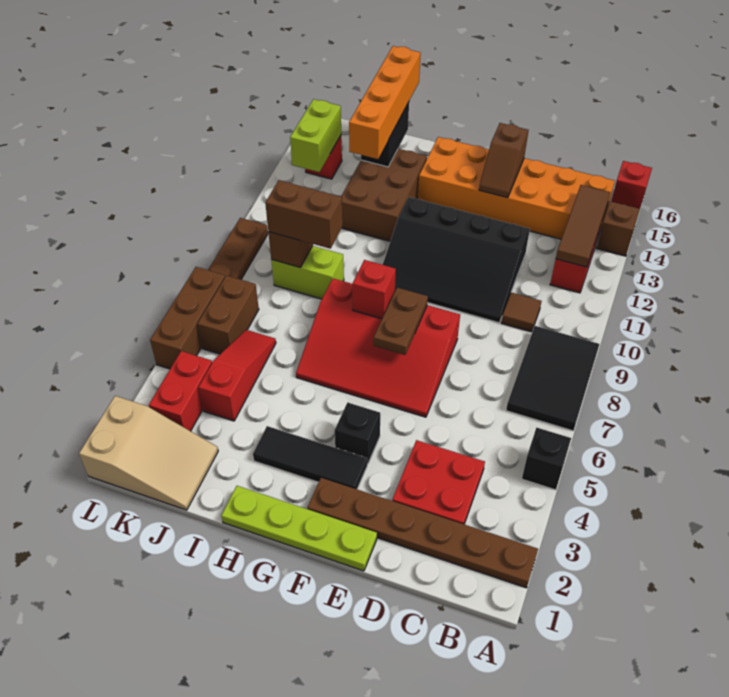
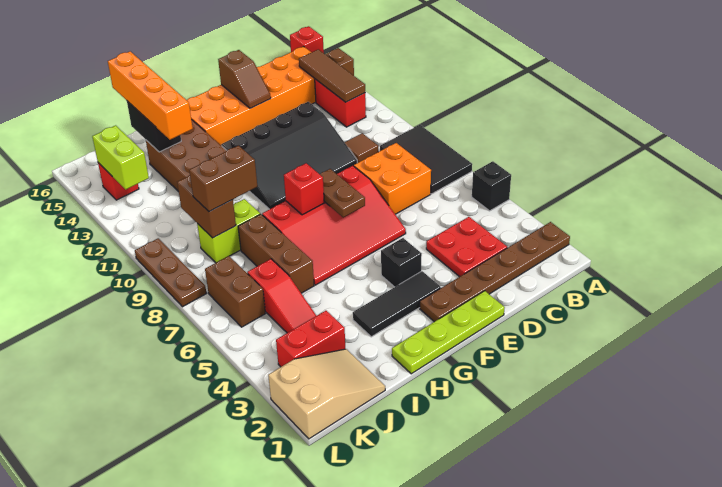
none -> orange brick C7:D8 level 1
red slope J4:J6 level 1 top 4 -> red slope J4:J6 level 1 top 6
red brick K3:K4 level 1 -> red brick J3:K3 level 1
brown brick L5:L7 level 1 -> brown brick I6:I8 level 1

